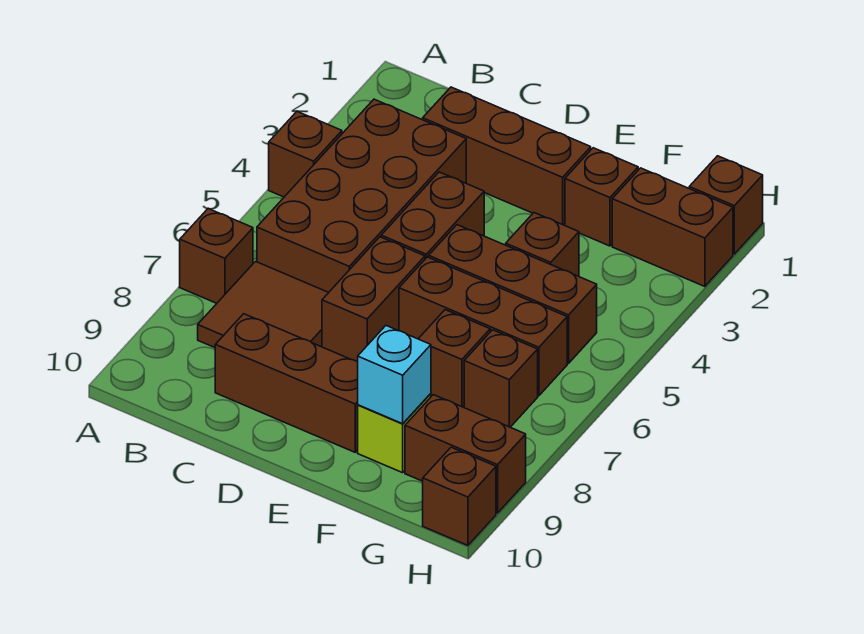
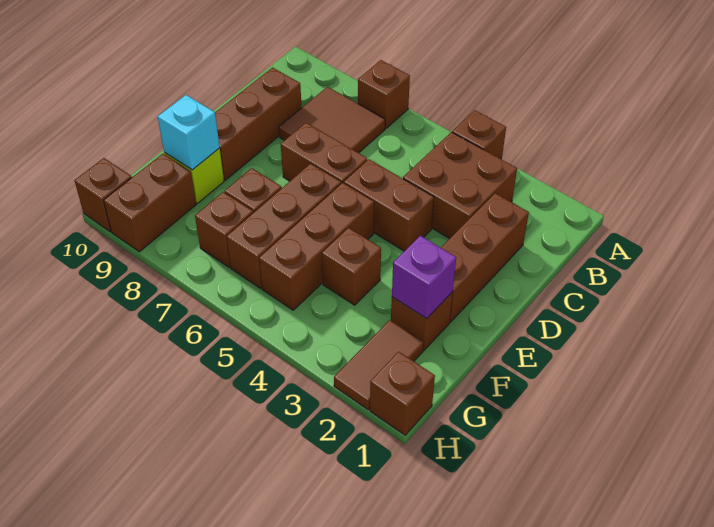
brown brick B3:C6 level 1 -> brown brick B3:C4 level 1
none -> purple brick F2 level 2
brown brick G2:H2 level 1 -> brown tile G2:H2 level 1

